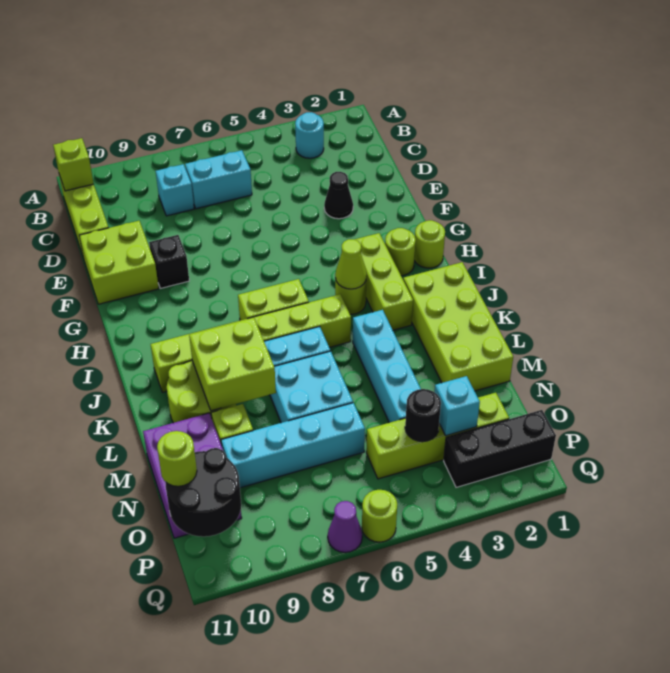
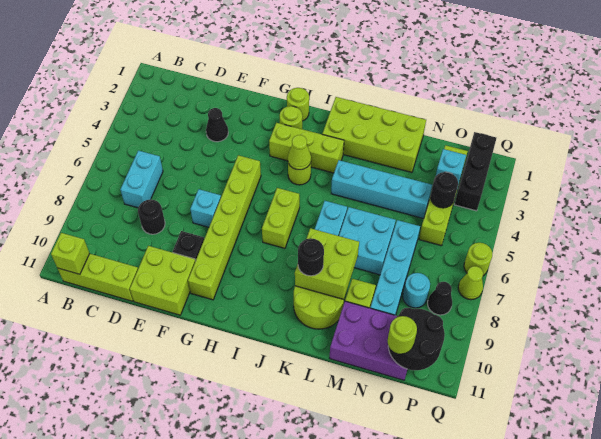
cyan round brick B3 level 1 -> cyan round brick O8 level 1
cyan brick C8 level 1 -> cyan brick F7 level 1
none -> black round brick D8 level 1
lime brick J5:J10 level 1 -> lime brick G5:G10 level 1
none -> black round brick K9 level 3
none -> black cone P8 level 1
purple cone Q7 level 1 -> lime cone Q7 level 1

